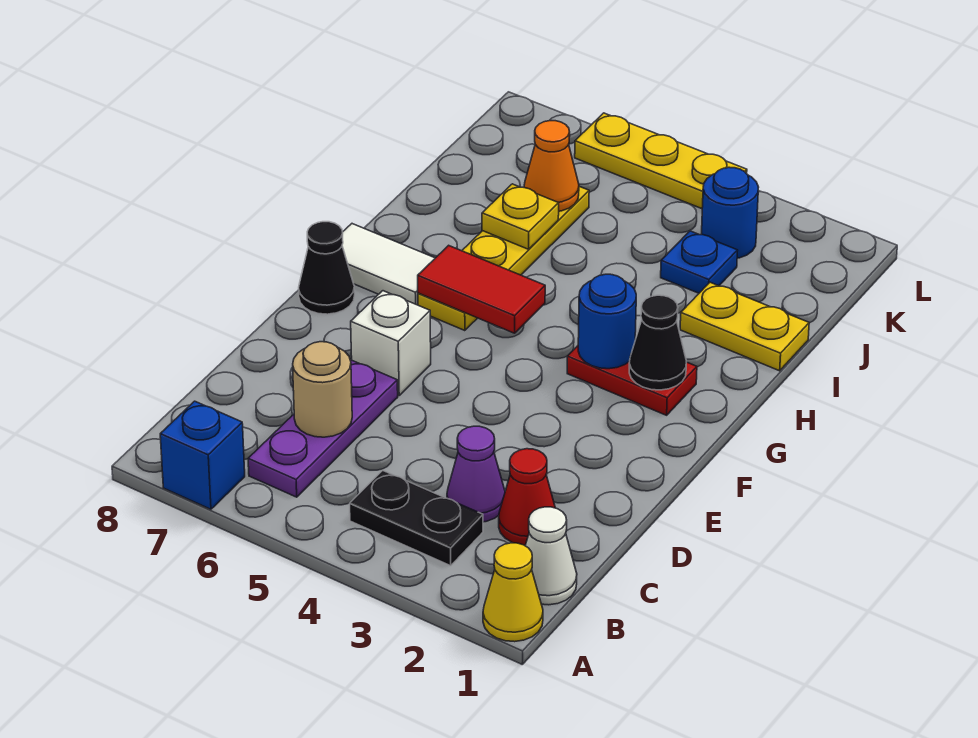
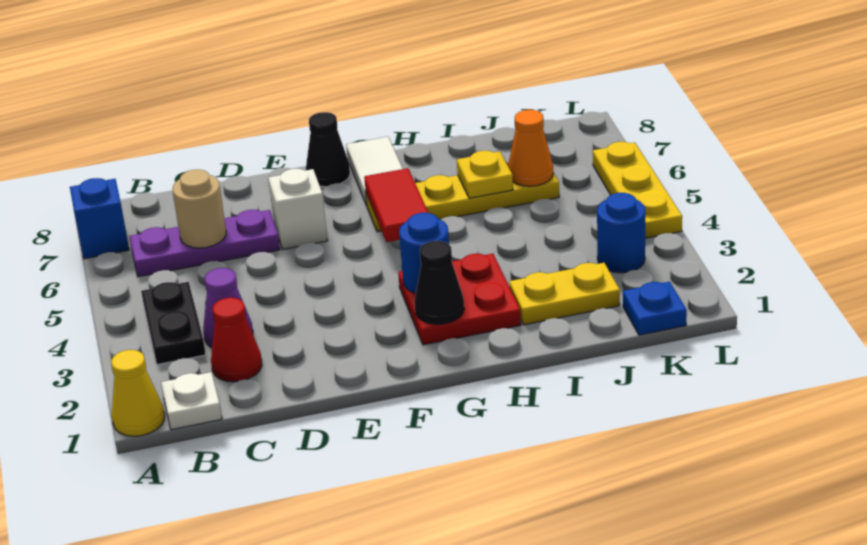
white cone B1 level 1 -> white plate B1 level 1
red plate G2:G3 level 1 -> red plate G2:H3 level 1
yellow plate I1:I2 level 1 -> yellow plate I2:J2 level 1
blue plate J3 level 1 -> blue plate K1 level 1

